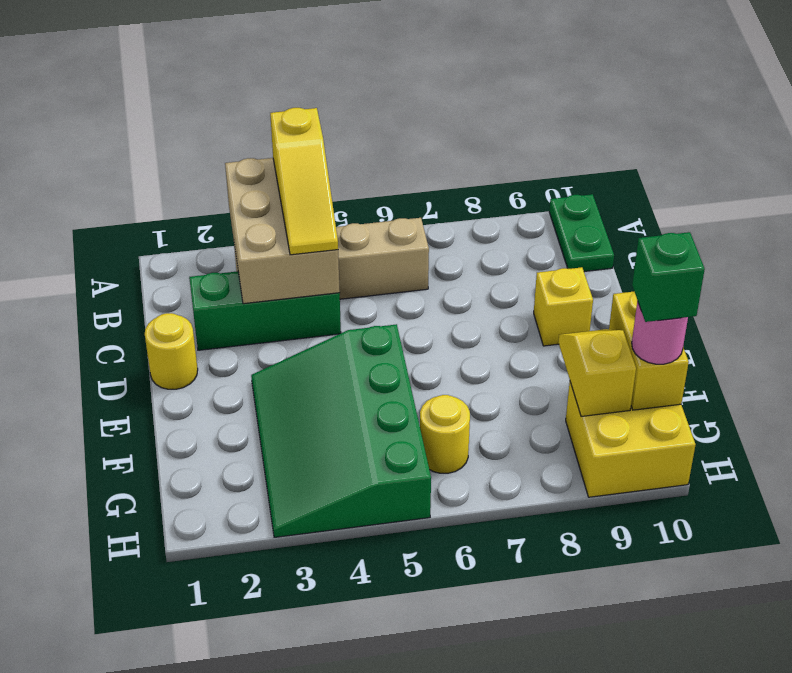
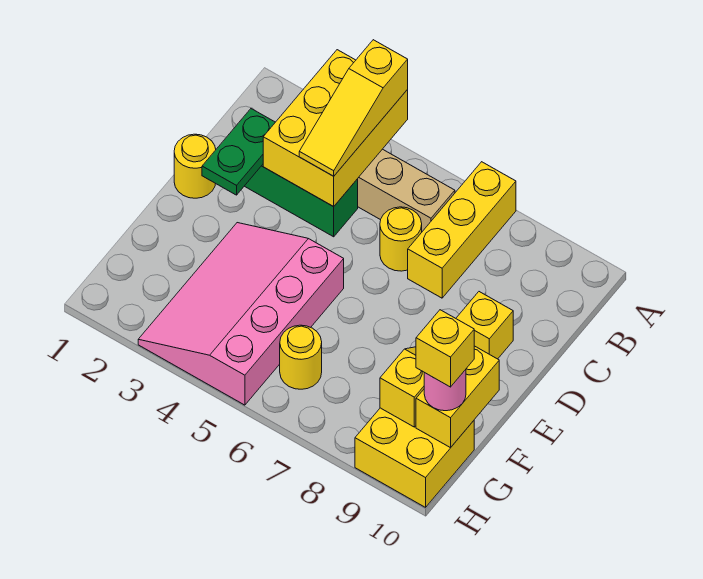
tan brick A3:C4 level 2 -> yellow brick A3:C4 level 2
none -> yellow brick A7:C7 level 1
green plate A10:B10 level 1 -> green plate C2:D2 level 2
none -> yellow round brick C6 level 1
green slope E3:H5 level 1 top 5 -> pink slope E3:H5 level 1 top 5
green brick G10 level 4 -> yellow brick G10 level 4

